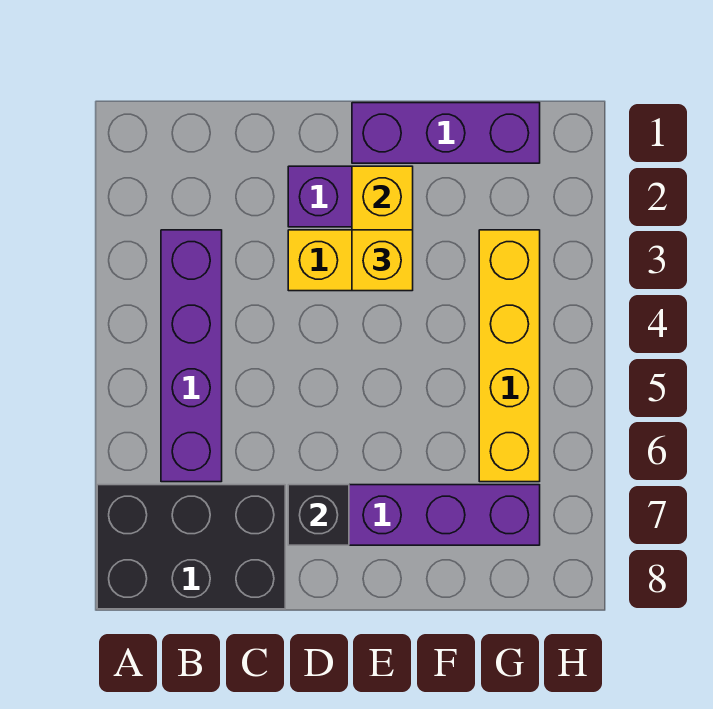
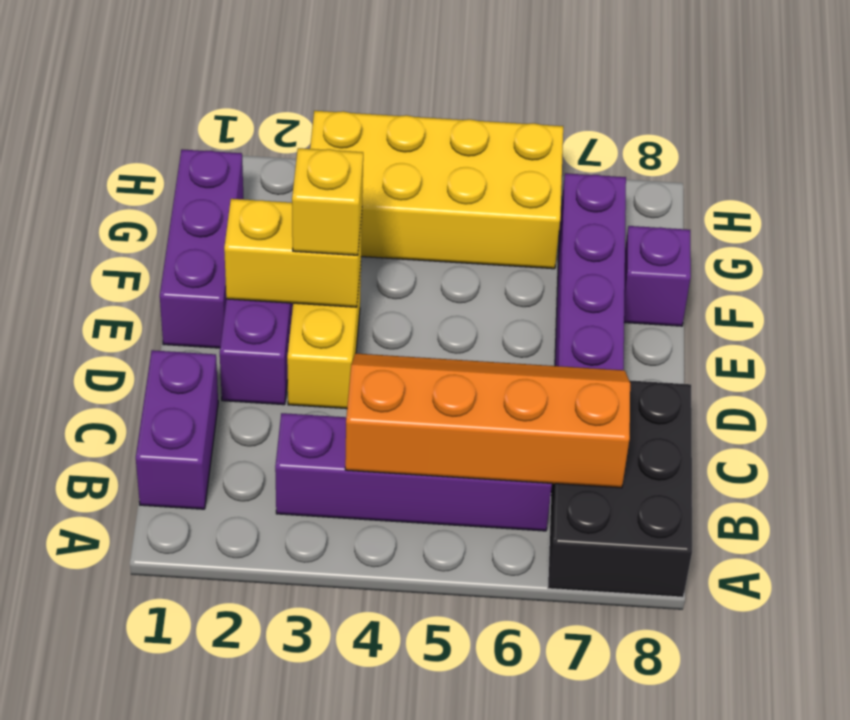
none -> purple brick B1:C1 level 1
none -> orange slope B4:C7 level 2 top B
black brick D7 level 2 -> none
none -> purple brick F8 level 1
yellow brick G3:G6 level 1 -> yellow brick G3:H6 level 1

